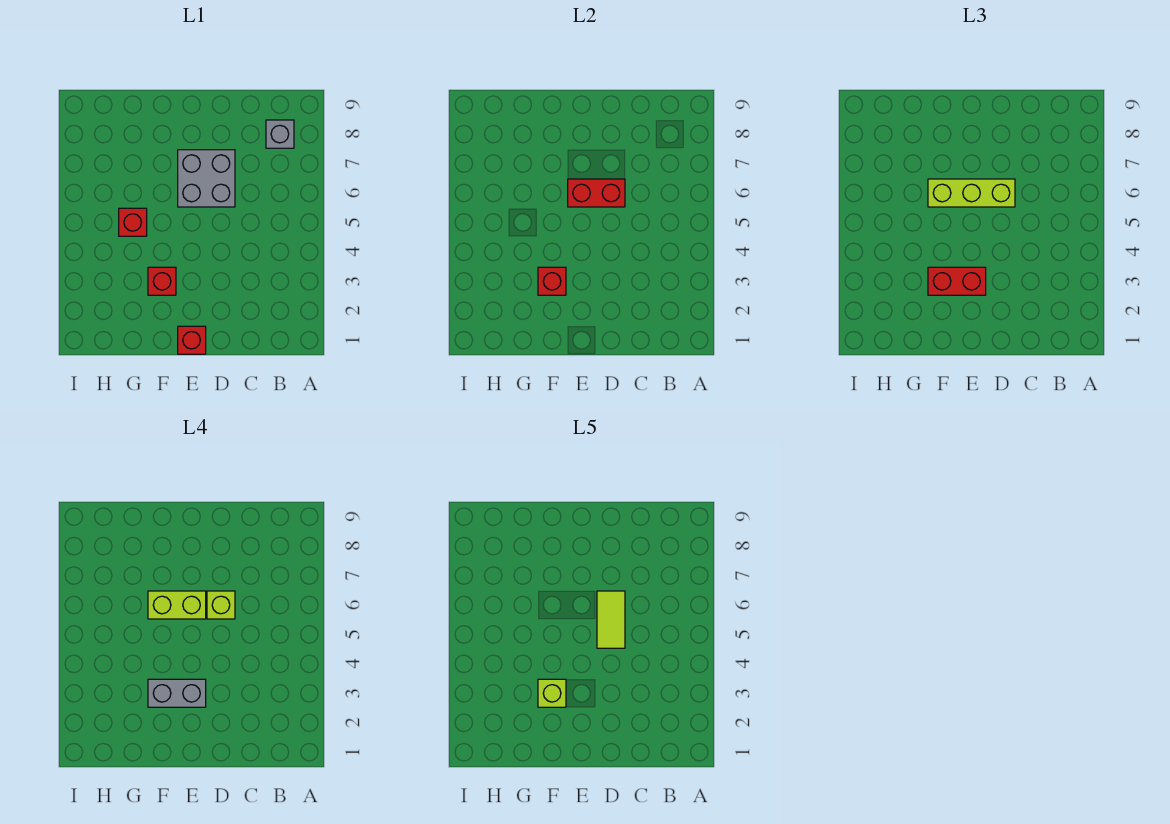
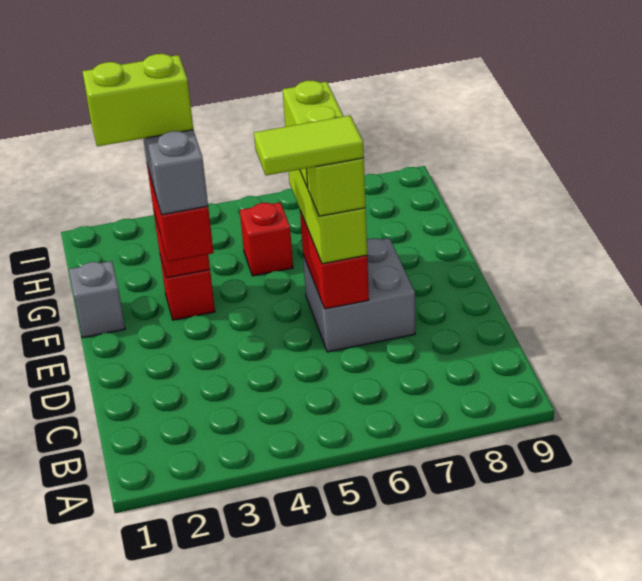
grey brick B8 level 1 -> grey brick F1 level 1
red brick E1 level 1 -> none
lime brick F3 level 5 -> lime brick F2:F3 level 5

